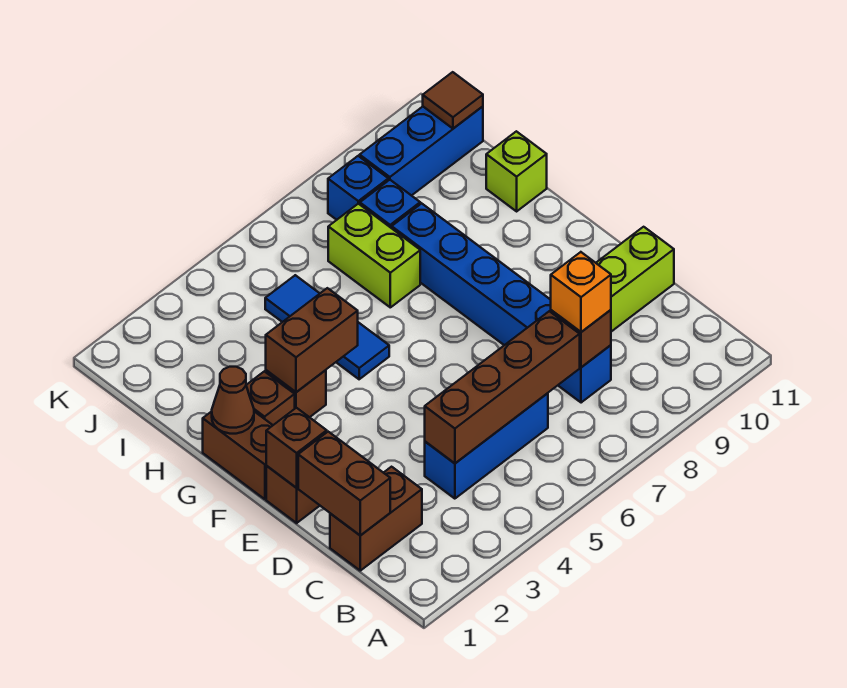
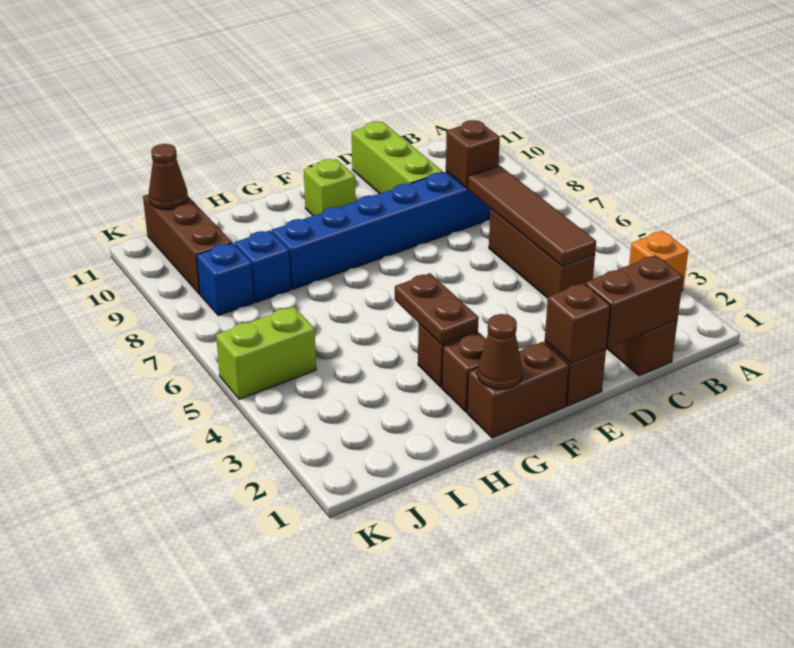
blue brick C4:C6 level 1 -> brown brick C4:C6 level 1
brown brick C4:C7 level 2 -> brown tile C4:C7 level 2
orange brick C8 level 3 -> orange brick A3 level 1
brown brick G3:G4 level 2 -> brown plate G3:G4 level 2
blue tile G5:I5 level 1 -> none
lime brick H7:I7 level 1 -> lime brick J5:K5 level 1
lime brick H11 level 1 -> lime brick F10 level 1
blue brick J9:J11 level 1 -> brown brick J9:J11 level 1
brown tile J11 level 2 -> brown cone J11 level 2

